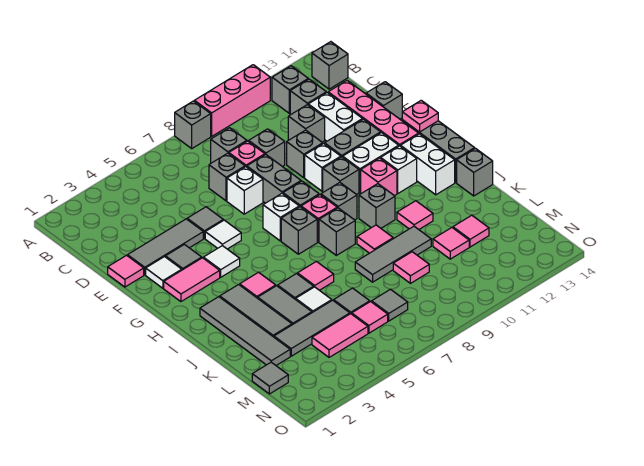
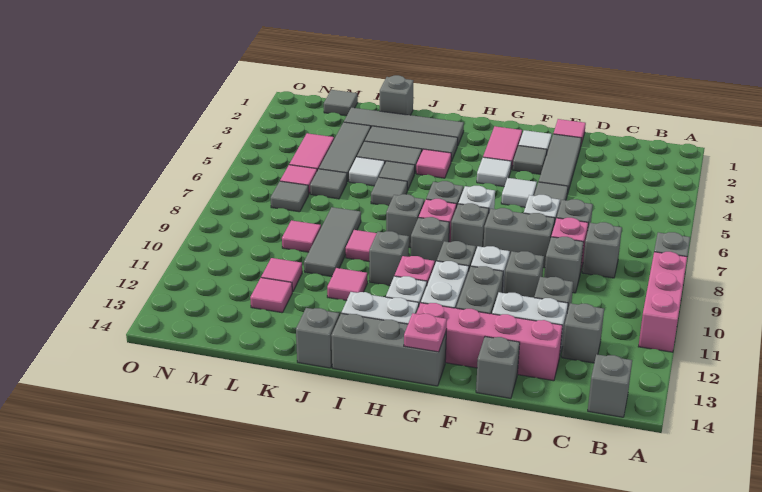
grey brick B12 level 1 -> grey brick K1 level 1
pink tile J6 level 1 -> grey tile J6 level 1

